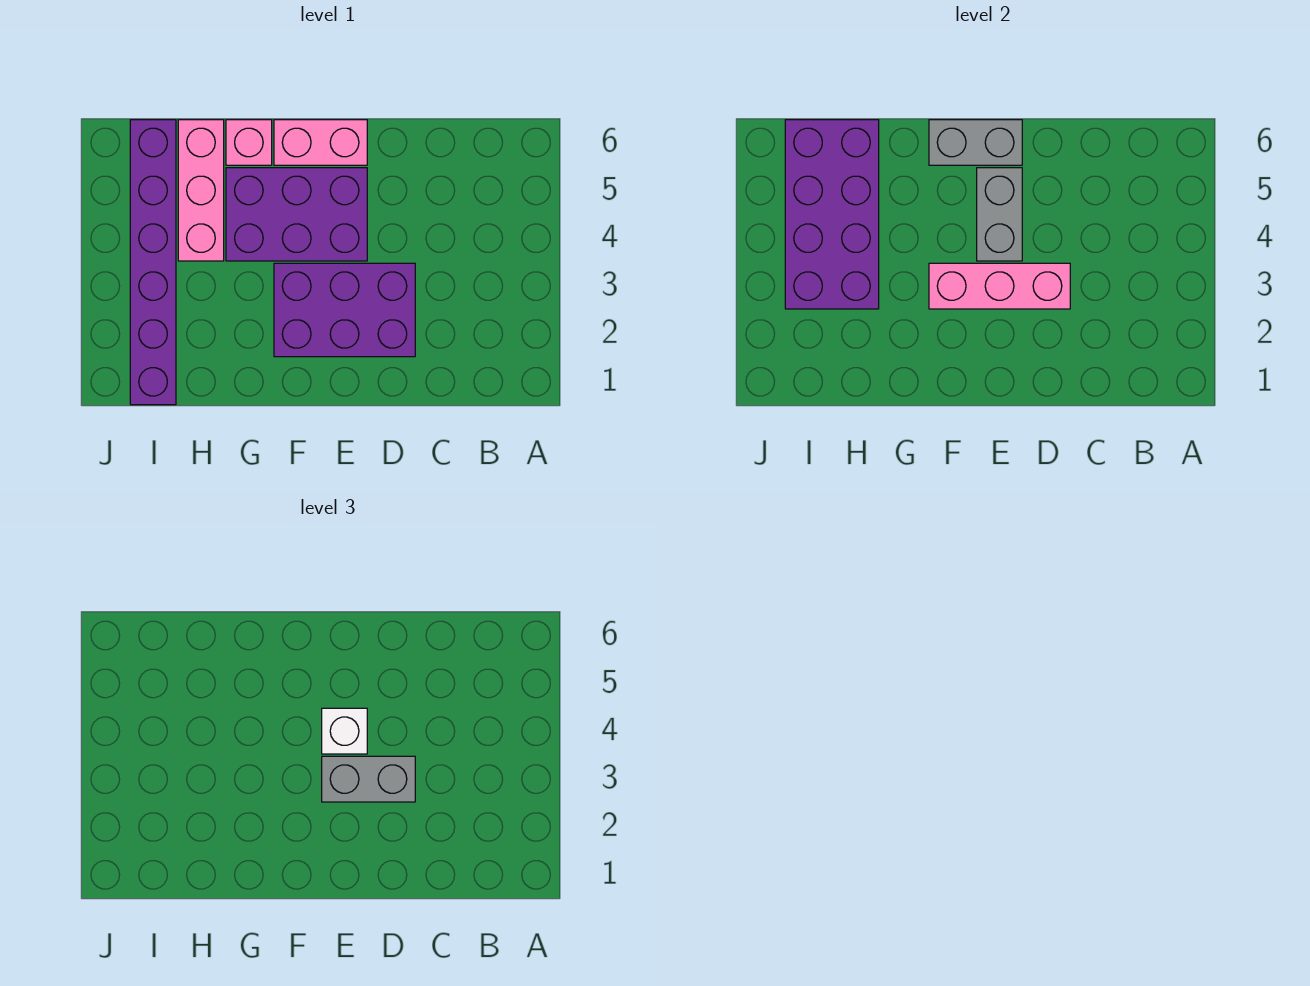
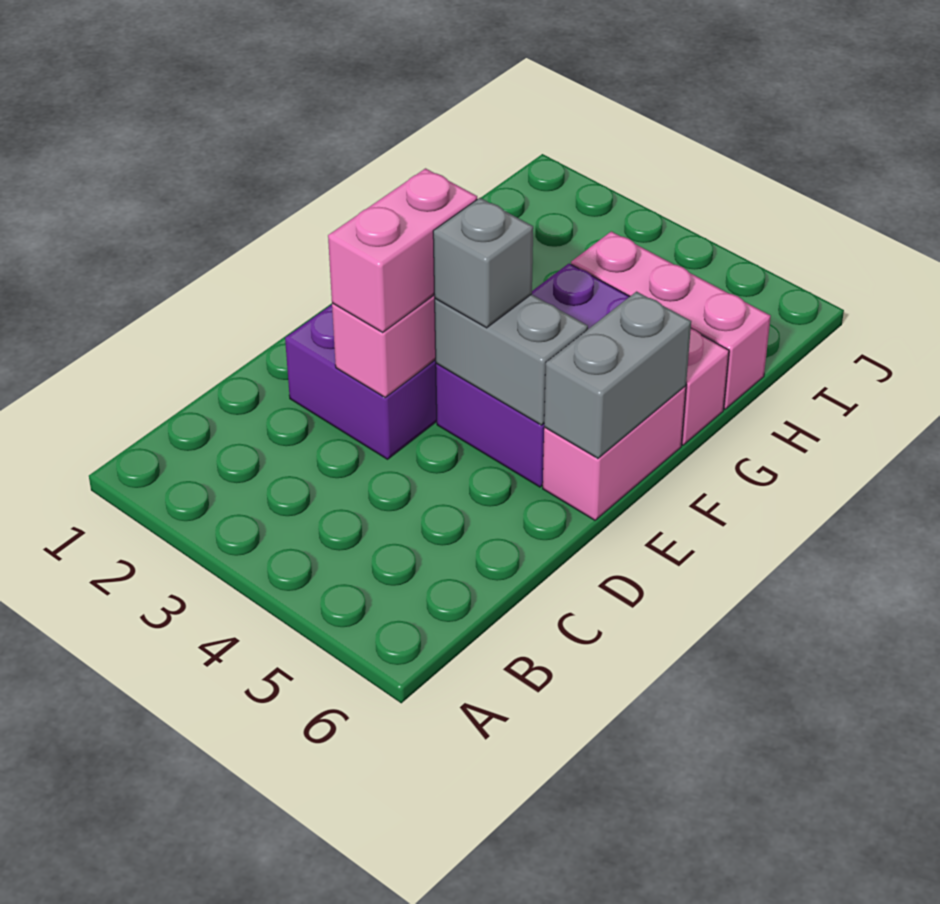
grey brick D3:E3 level 3 -> pink brick D3:E3 level 3
white brick E4 level 3 -> grey brick E4 level 3
purple brick H3:I6 level 2 -> none
purple brick I1:I6 level 1 -> none

